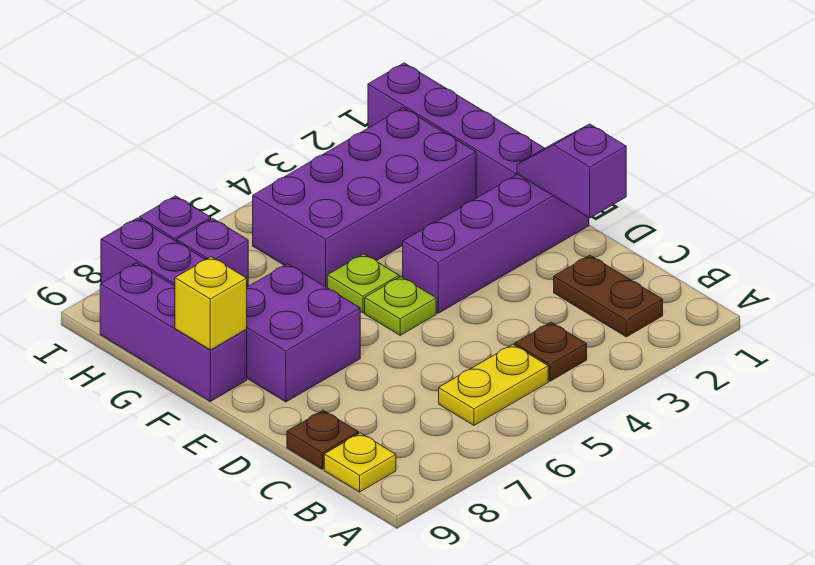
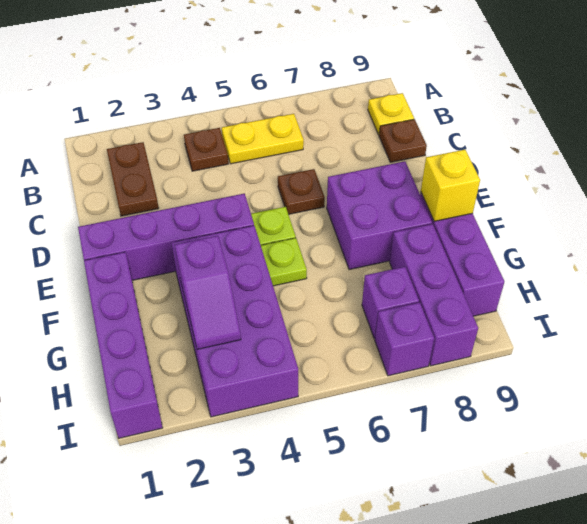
purple slope D1:E1 level 2 top D -> purple slope G3:H3 level 2 top G
none -> brown plate D6 level 1
purple brick G2:H5 level 1 -> purple brick F3:I4 level 1

